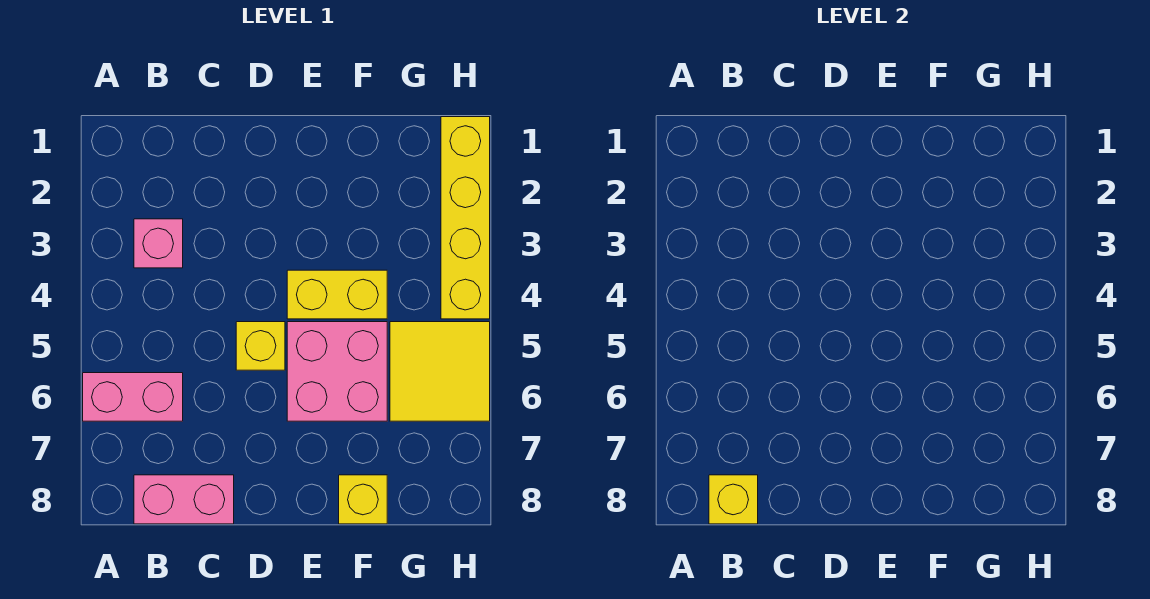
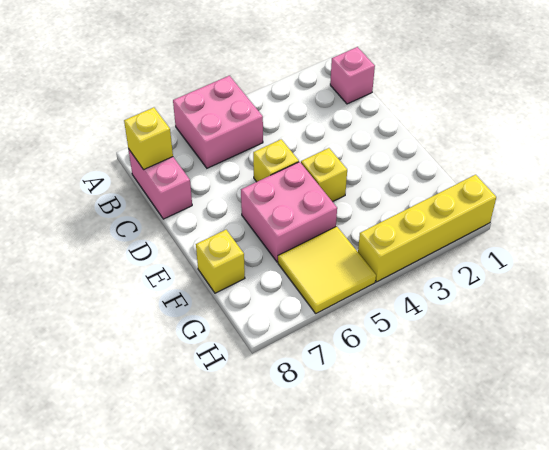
pink brick A6:B6 level 1 -> pink brick A5:B6 level 1
pink brick B3 level 1 -> pink brick B1 level 1
yellow brick E4:F4 level 1 -> yellow brick E4 level 1

